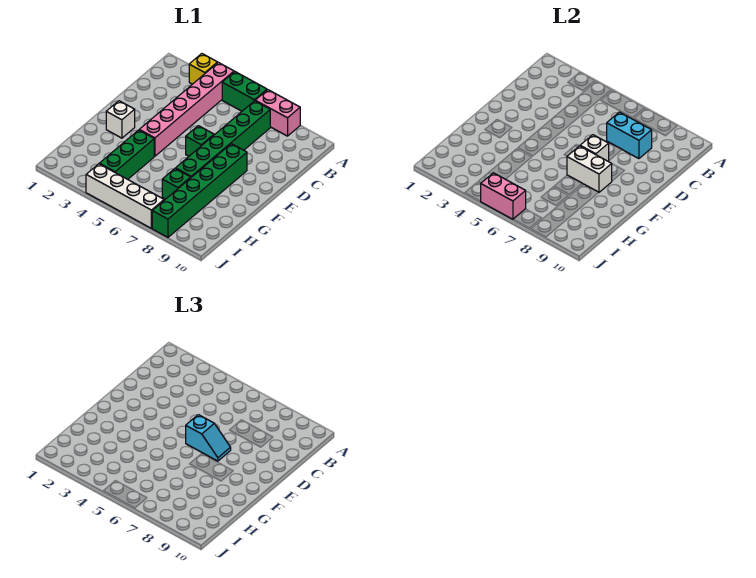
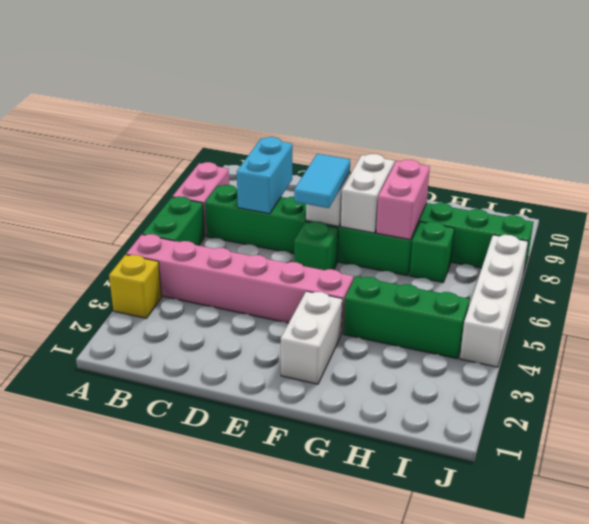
cyan slope E6:E7 level 3 top 6 -> cyan tile E6:E7 level 3
white brick F2 level 1 -> white brick F2:F3 level 1
pink brick J5:J6 level 2 -> pink brick G7:G8 level 2

